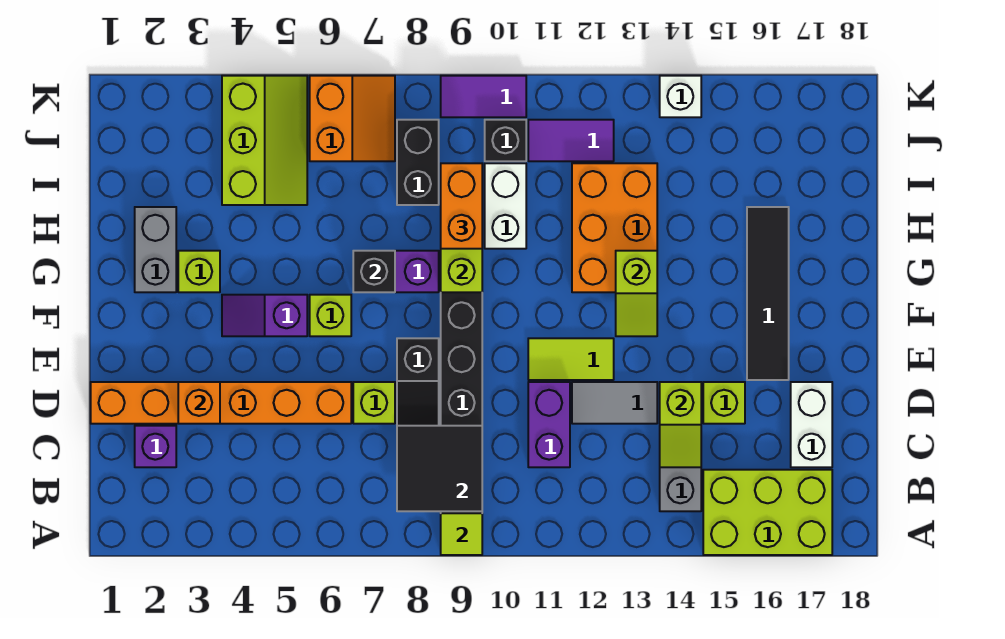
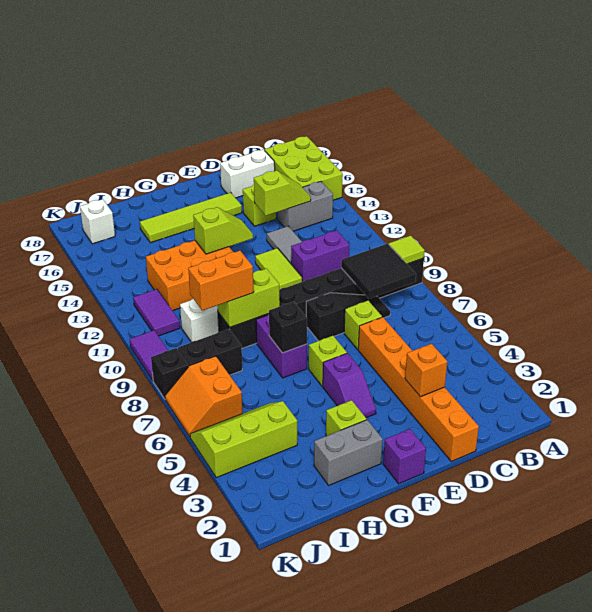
purple brick C2 level 1 -> purple brick F1 level 1
black tile E16:H16 level 1 -> lime tile E16:H16 level 1
orange slope J6:K7 level 1 top 6 -> orange slope J6:K7 level 1 top J
black brick J10 level 1 -> black brick K8 level 1
white brick K14 level 1 -> white brick J17 level 1

